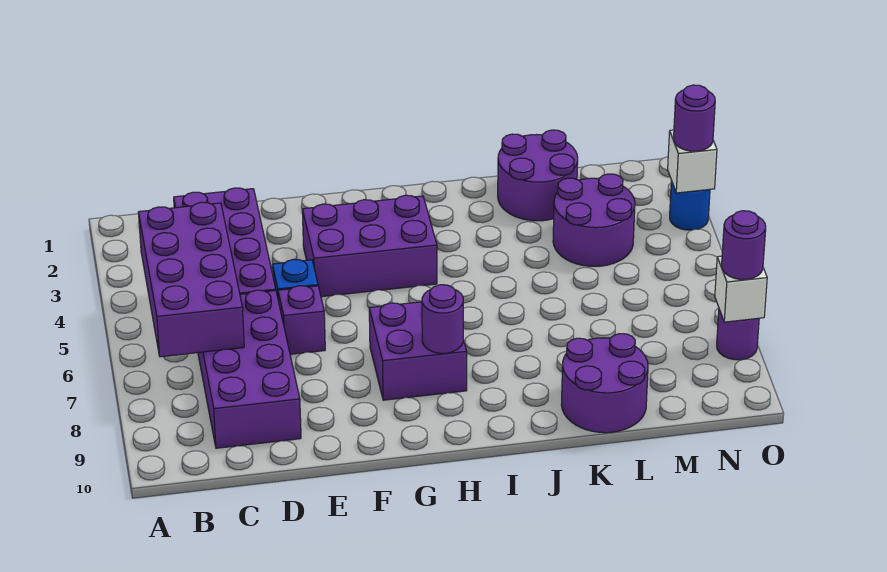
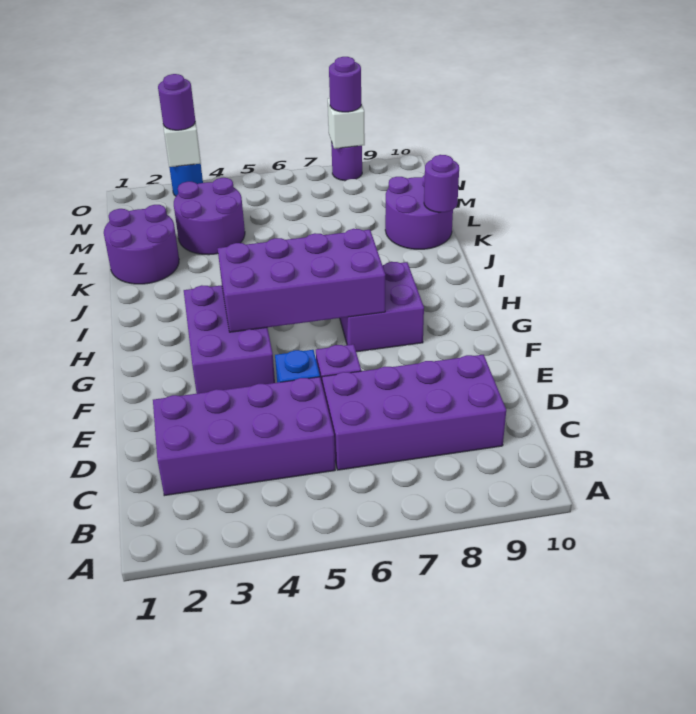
purple brick B4:C7 level 2 -> purple brick G4:H7 level 2
purple round brick H8 level 2 -> purple round brick K10 level 2

